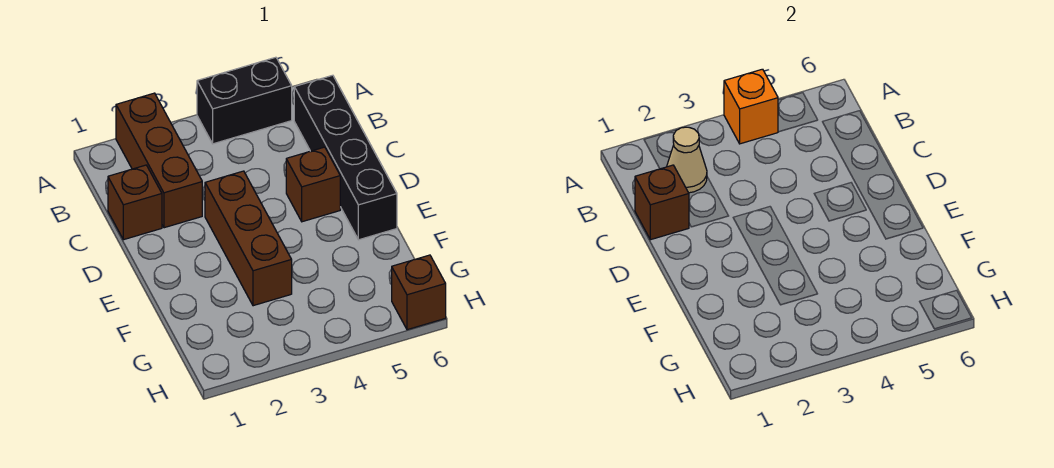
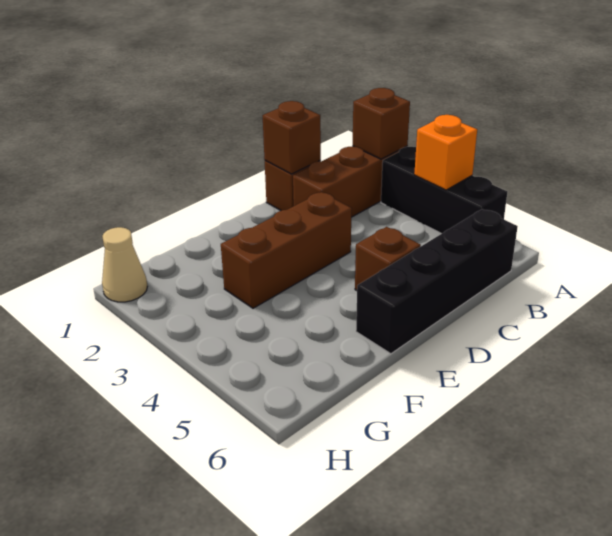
black brick A4:A5 level 1 -> black brick A3:A5 level 1
tan cone B2 level 2 -> tan cone H1 level 1
brown brick H6 level 1 -> brown brick A2 level 2

